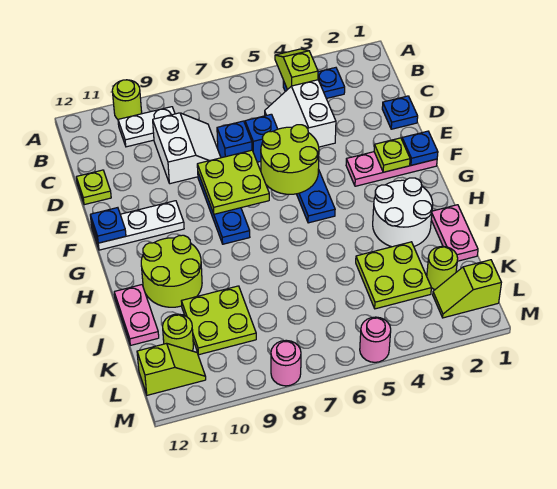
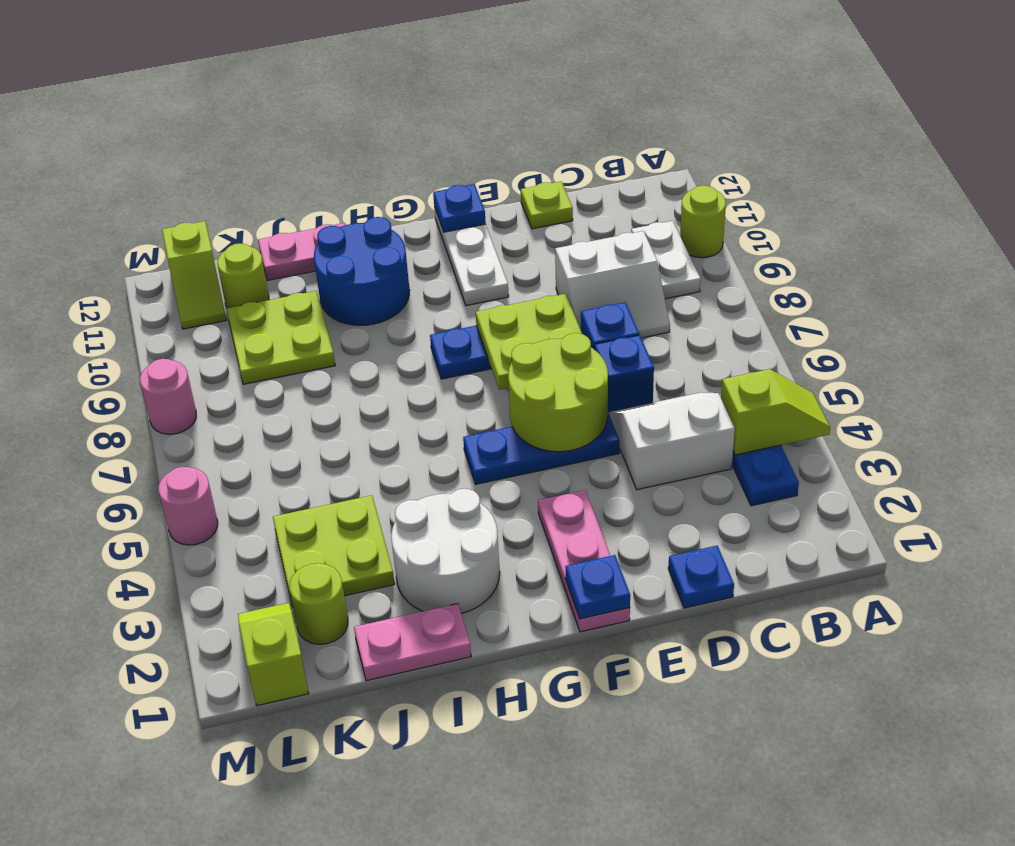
lime plate F2 level 2 -> none
lime round brick H10:I11 level 1 -> blue round brick H10:I11 level 1

